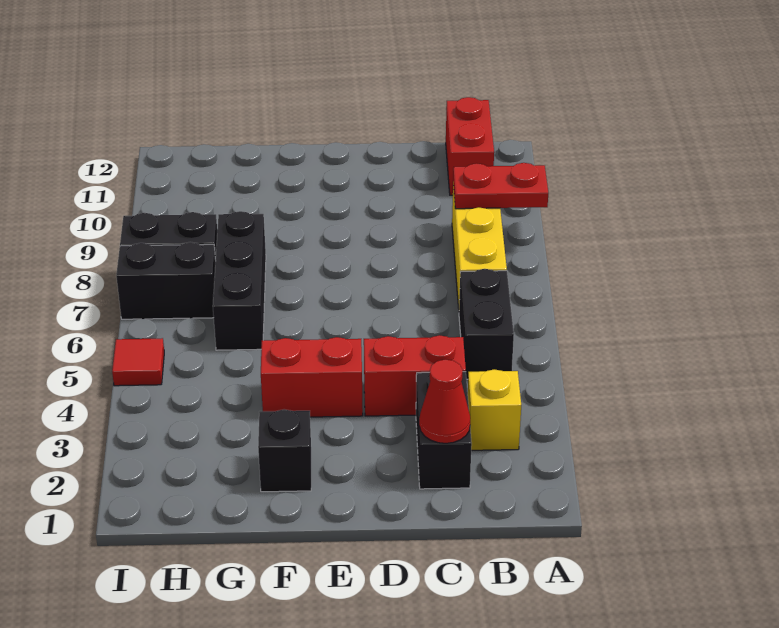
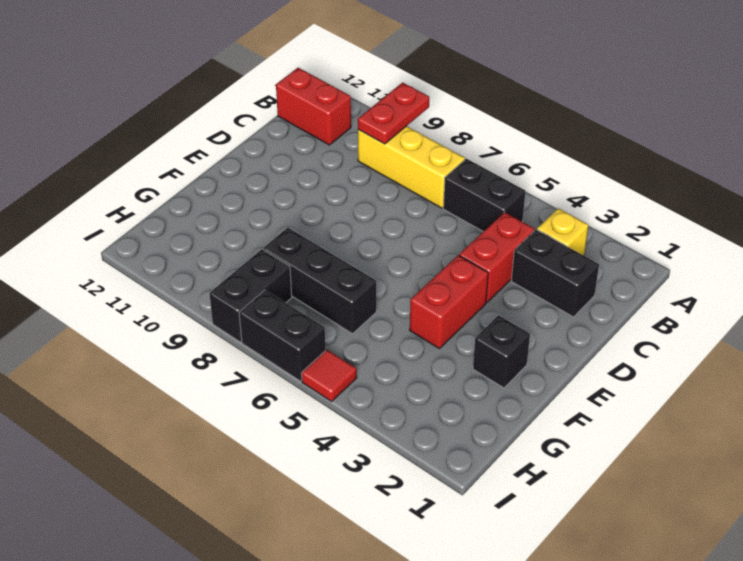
red cone C2 level 2 -> none
black brick H7:I7 level 1 -> black brick I6:I7 level 1

